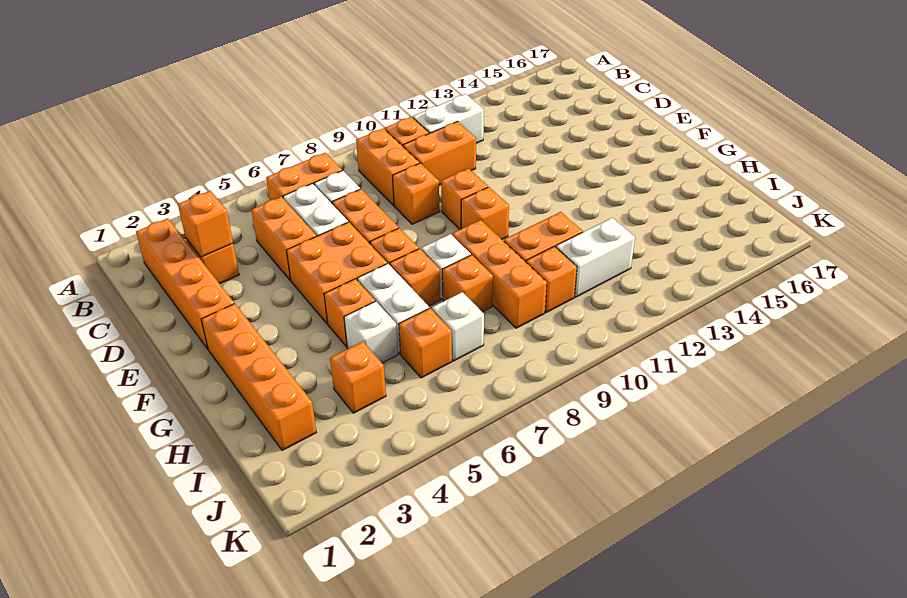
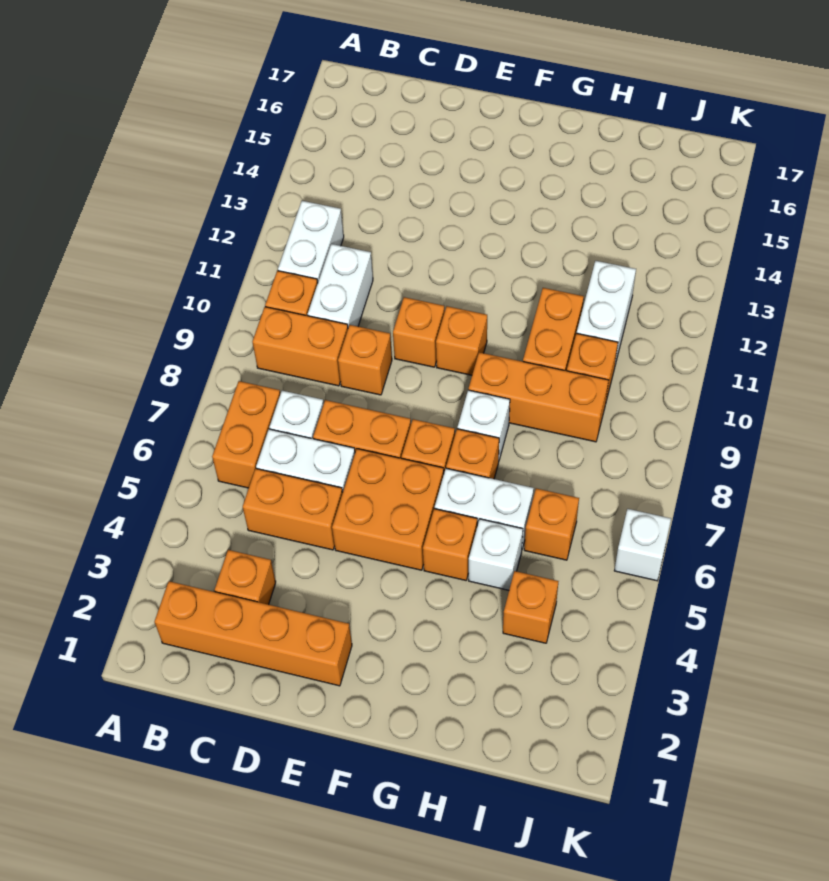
orange brick C3 level 2 -> none
orange brick C10:C11 level 1 -> white brick C10:C11 level 1
orange brick F2:I2 level 1 -> none
orange brick H8 level 1 -> none
white brick I7 level 1 -> white brick K6 level 1

